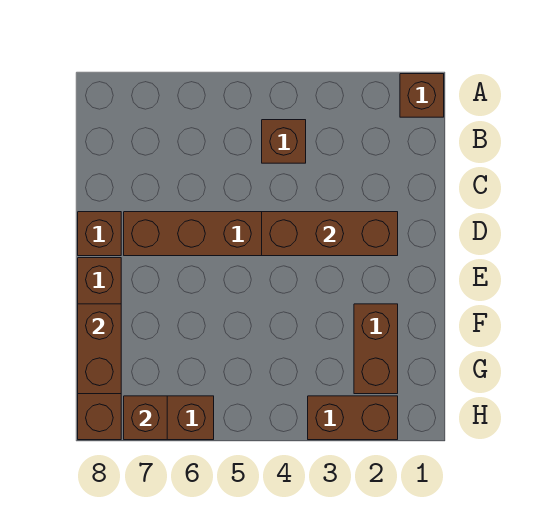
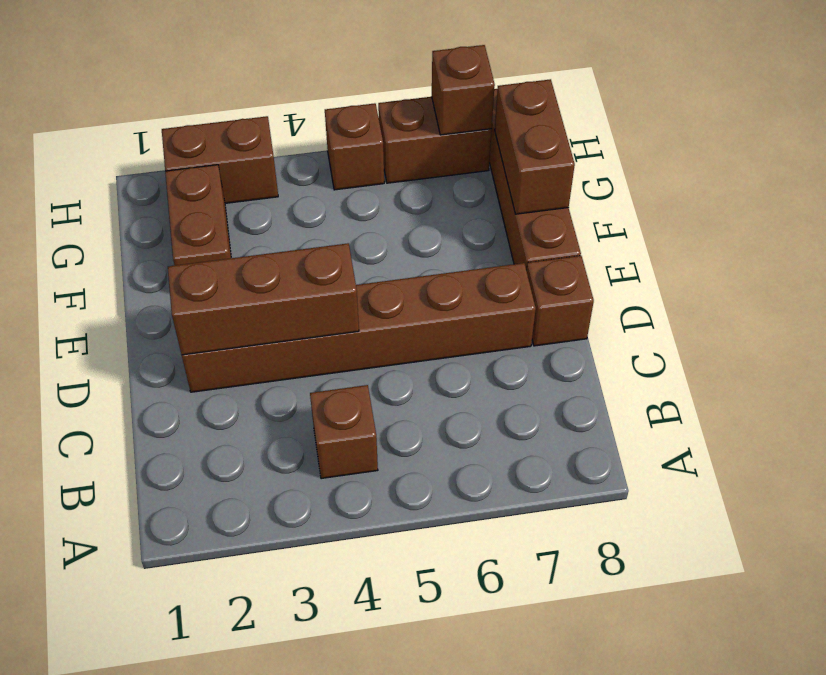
brown brick A1 level 1 -> brown brick H5 level 1

